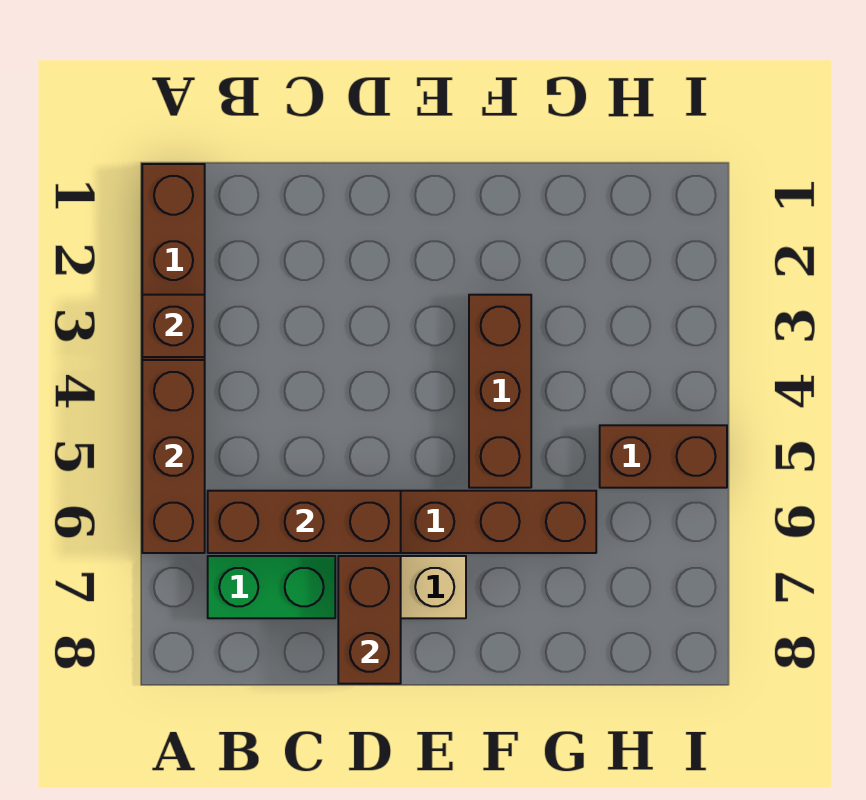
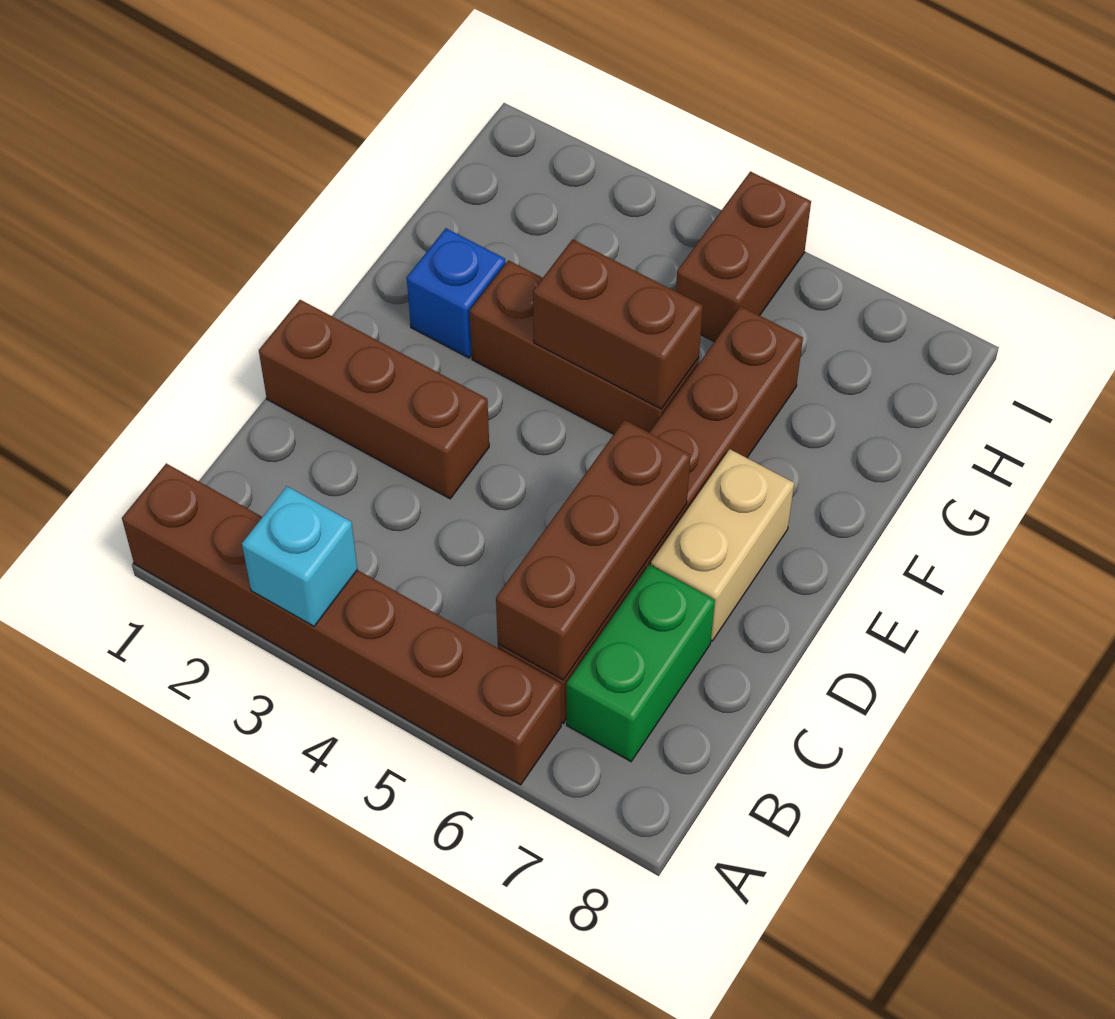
brown brick A3 level 2 -> cyan brick A3 level 2
brown brick A4:A6 level 2 -> brown brick D1:D3 level 1
brown brick D7:D8 level 2 -> brown brick F4:F5 level 2
none -> blue brick F2 level 1

